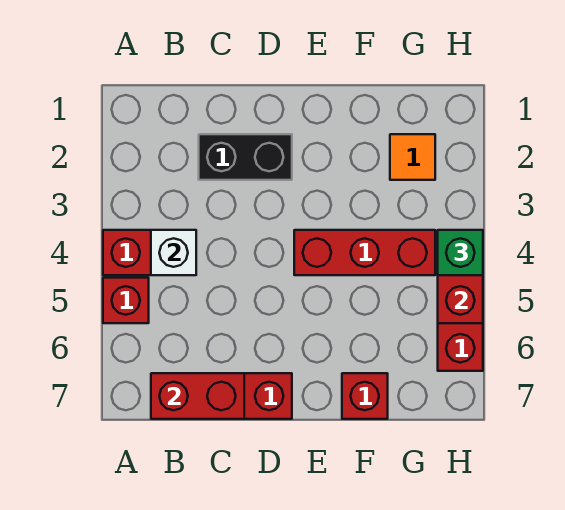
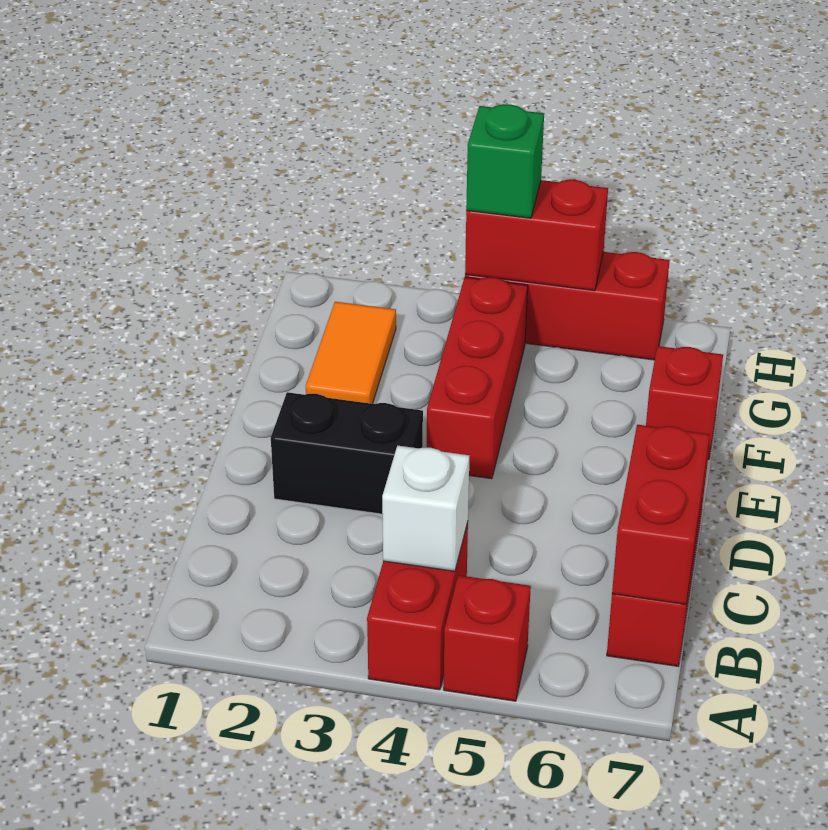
black brick C2:D2 level 1 -> black brick D2:D3 level 1
orange tile G2 level 1 -> orange tile F2:G2 level 1

